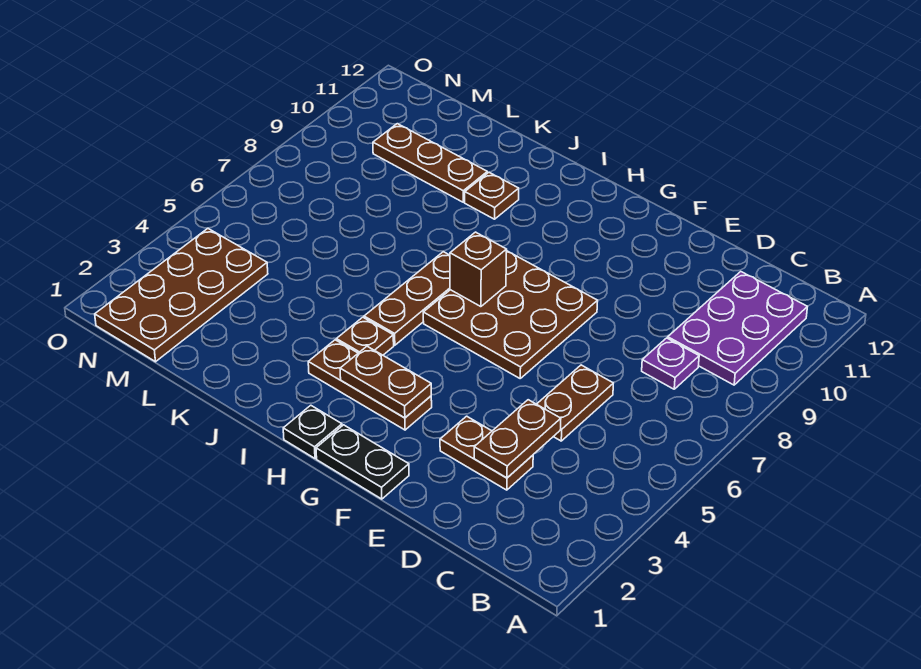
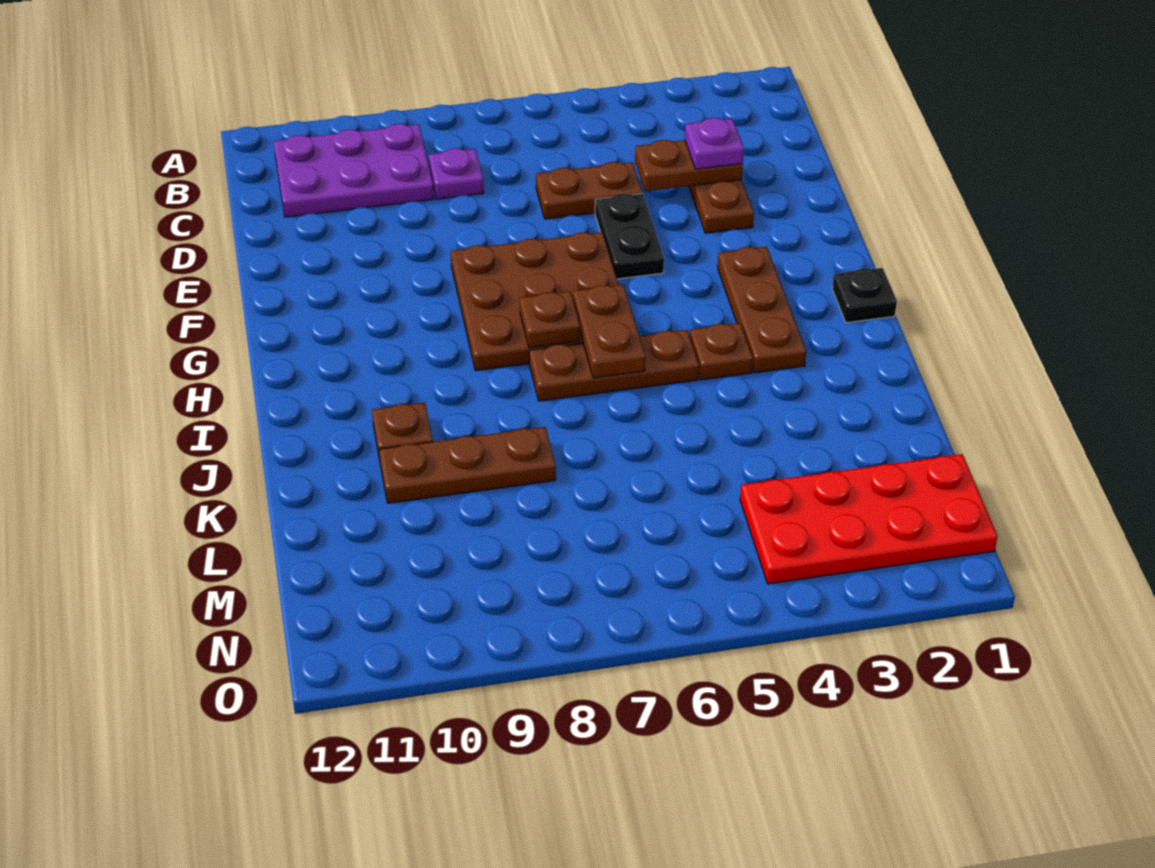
none -> purple plate D3 level 3
black plate F1:G1 level 1 -> black plate E5:F5 level 1
brown plate G3:H3 level 2 -> brown plate H6:I6 level 2
brown brick H7 level 2 -> brown plate H7 level 2
brown plate K10:M10 level 1 -> brown plate K8:K10 level 1
brown plate M1:N4 level 1 -> red plate M1:N4 level 1

